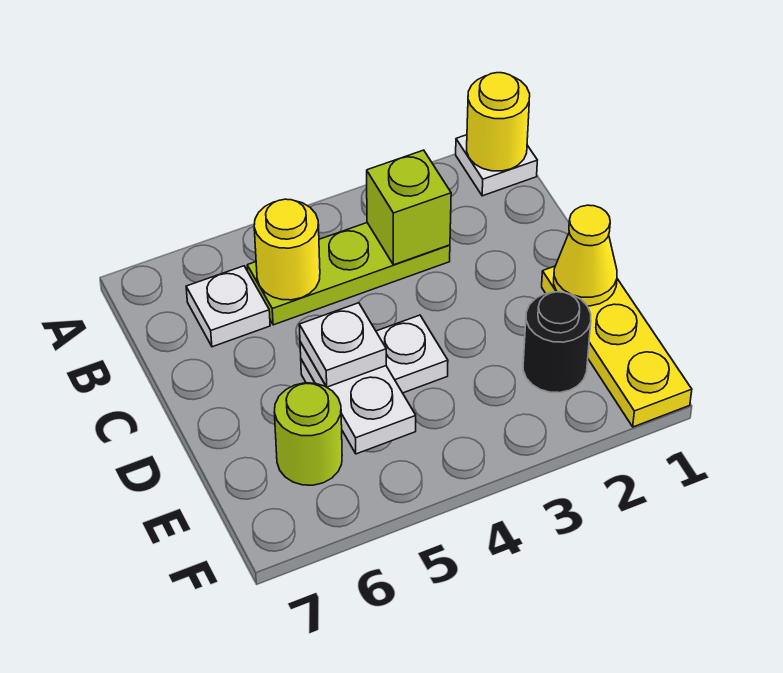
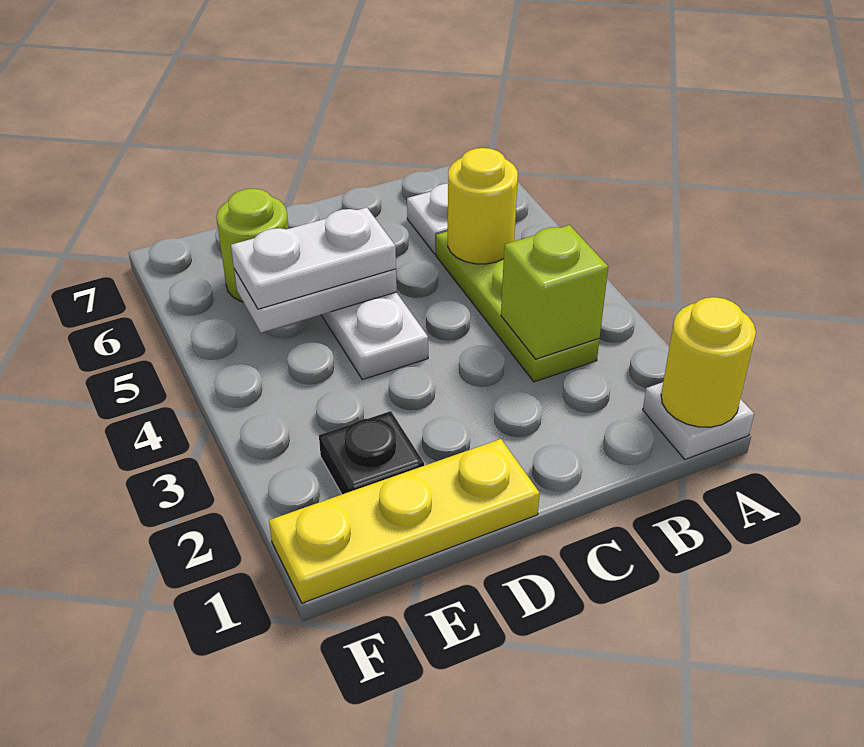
yellow cone D1 level 2 -> none
white plate D5 level 3 -> white plate D5:E5 level 3
black round brick E2 level 1 -> black plate E2 level 1

